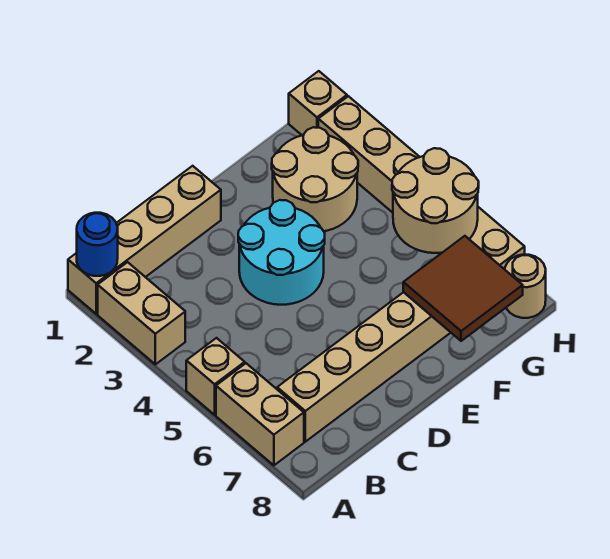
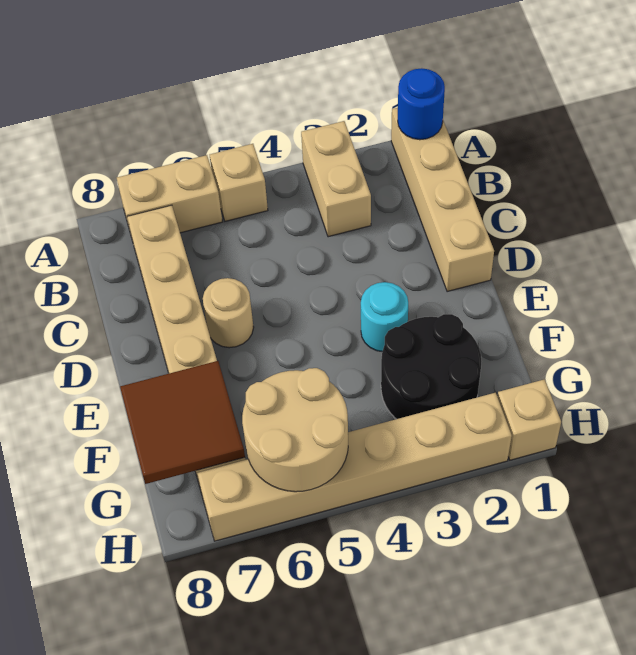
tan brick A2:A3 level 1 -> tan brick A3:B3 level 1
cyan round brick D3:E4 level 1 -> cyan round brick E3 level 1
tan round brick F2:G3 level 1 -> black round brick F2:G3 level 1
tan round brick H8 level 1 -> tan round brick D6 level 1

